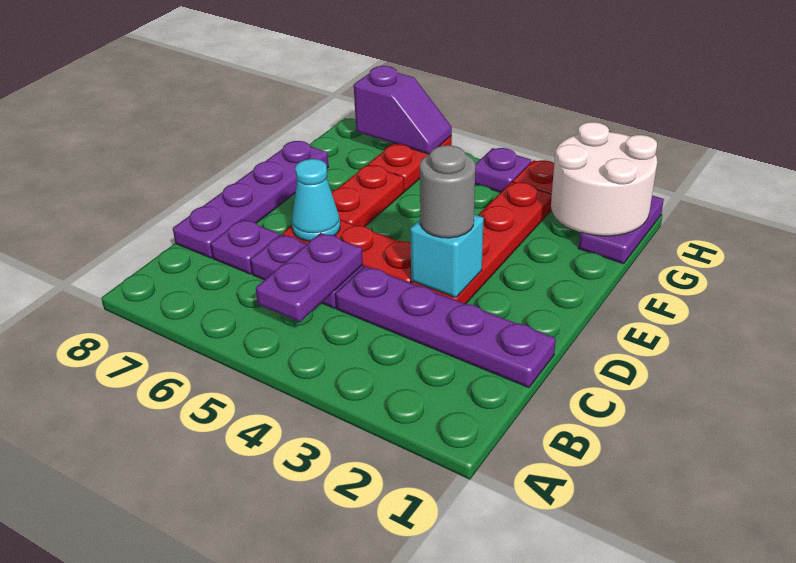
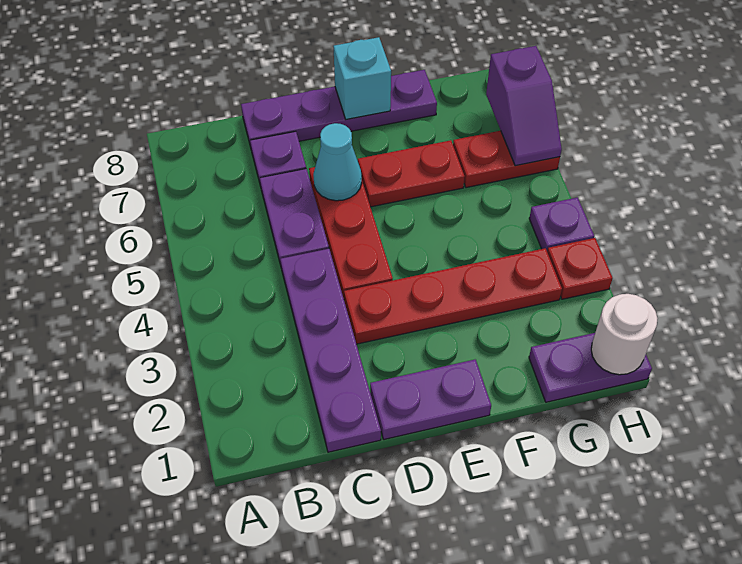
purple plate B5:C5 level 2 -> purple plate D1:E1 level 1
cyan brick D3 level 2 -> cyan brick E8 level 2
grey round brick D3 level 3 -> none
white round brick G1:H2 level 2 -> white round brick H1 level 2

